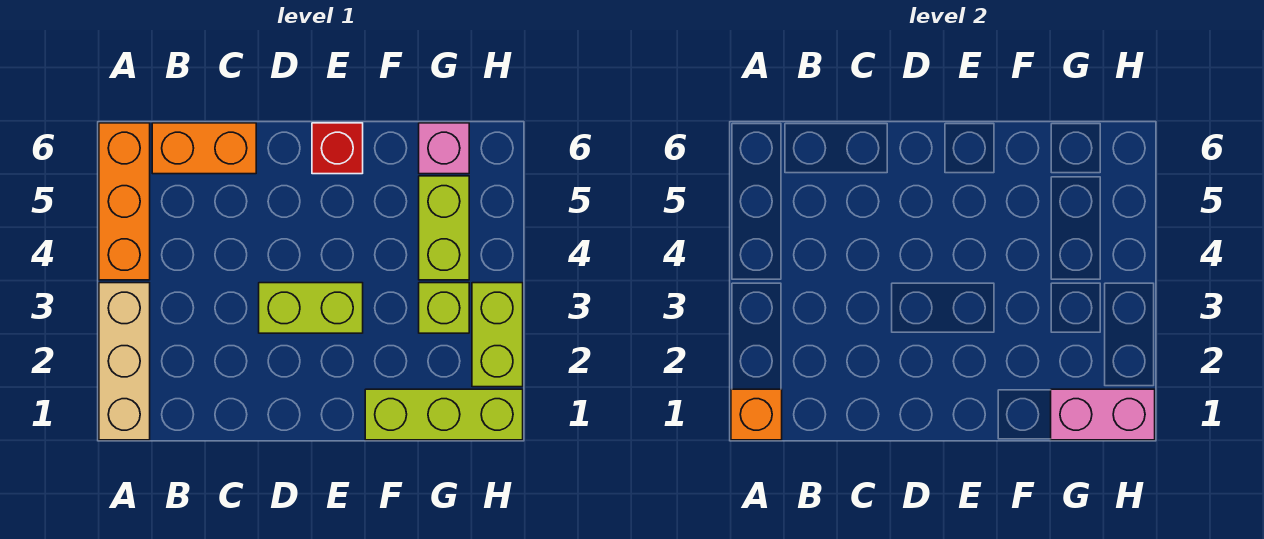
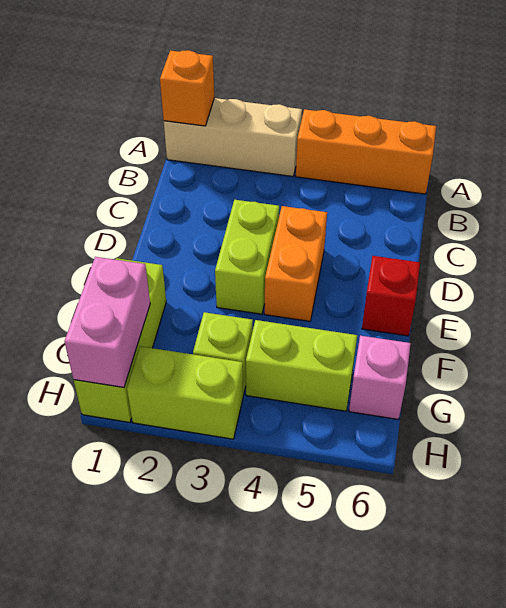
orange brick B6:C6 level 1 -> orange brick D4:E4 level 1

